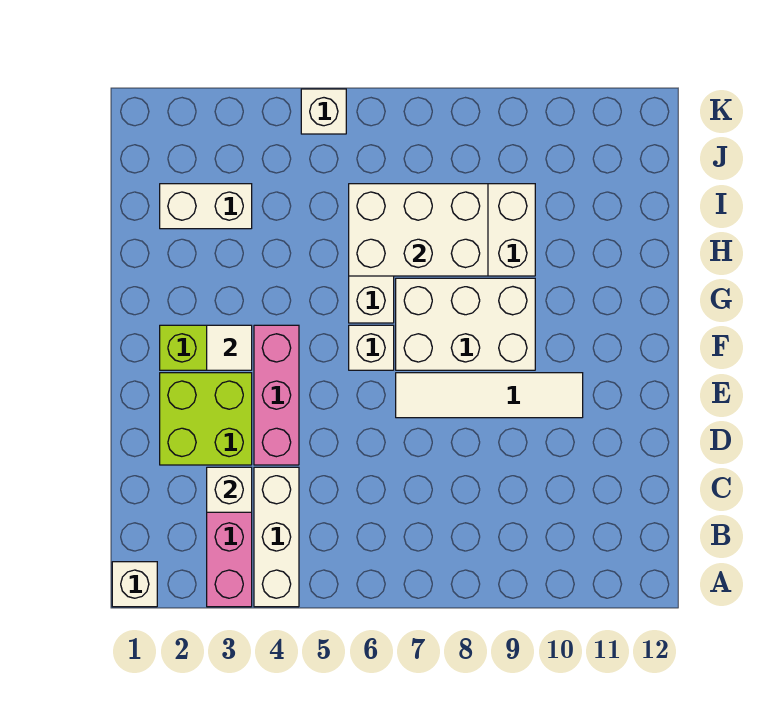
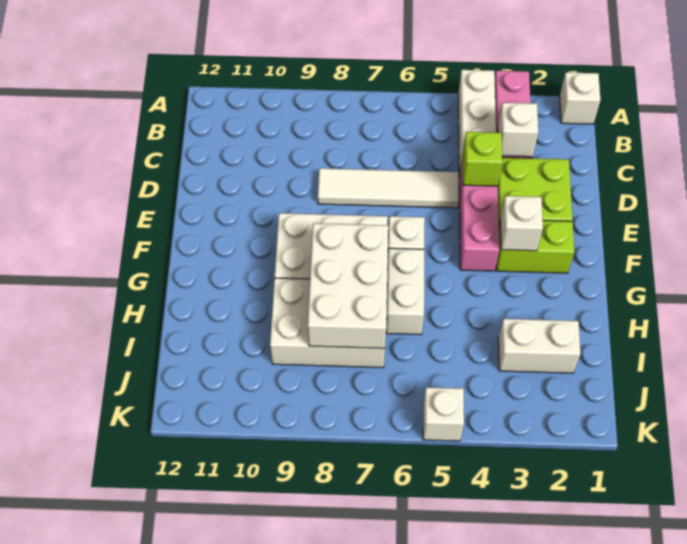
none -> lime brick D4 level 2
white tile E7:E10 level 1 -> white tile D5:D8 level 1
white tile F3 level 2 -> white brick F3 level 2
white brick H6:I8 level 2 -> white brick G7:I8 level 2

